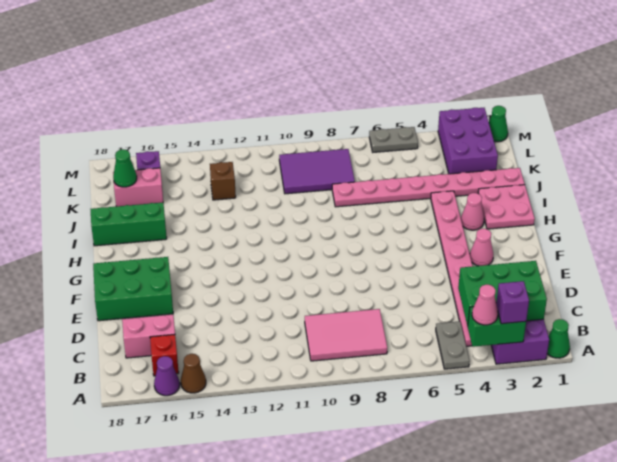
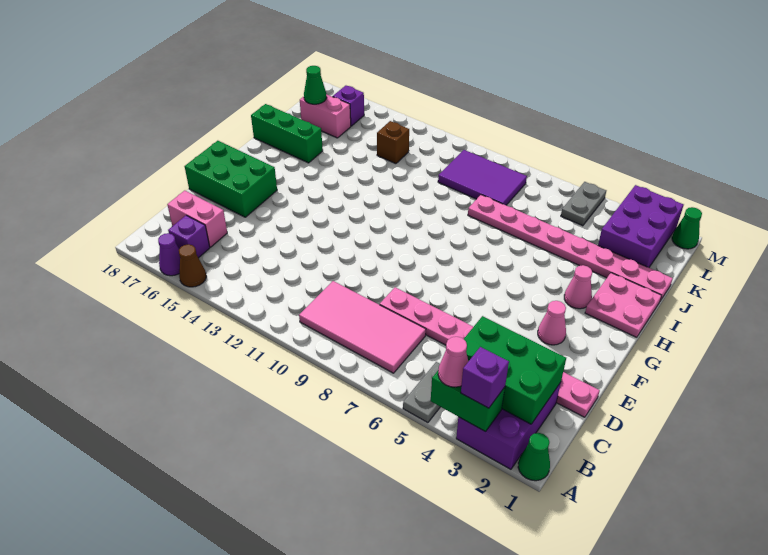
pink plate B4:I4 level 1 -> pink plate D1:D8 level 1
pink tile B8:C10 level 1 -> pink tile B7:C10 level 1
red brick B16 level 1 -> purple brick B16 level 1
grey plate M5:M6 level 1 -> grey plate L5:M5 level 1

